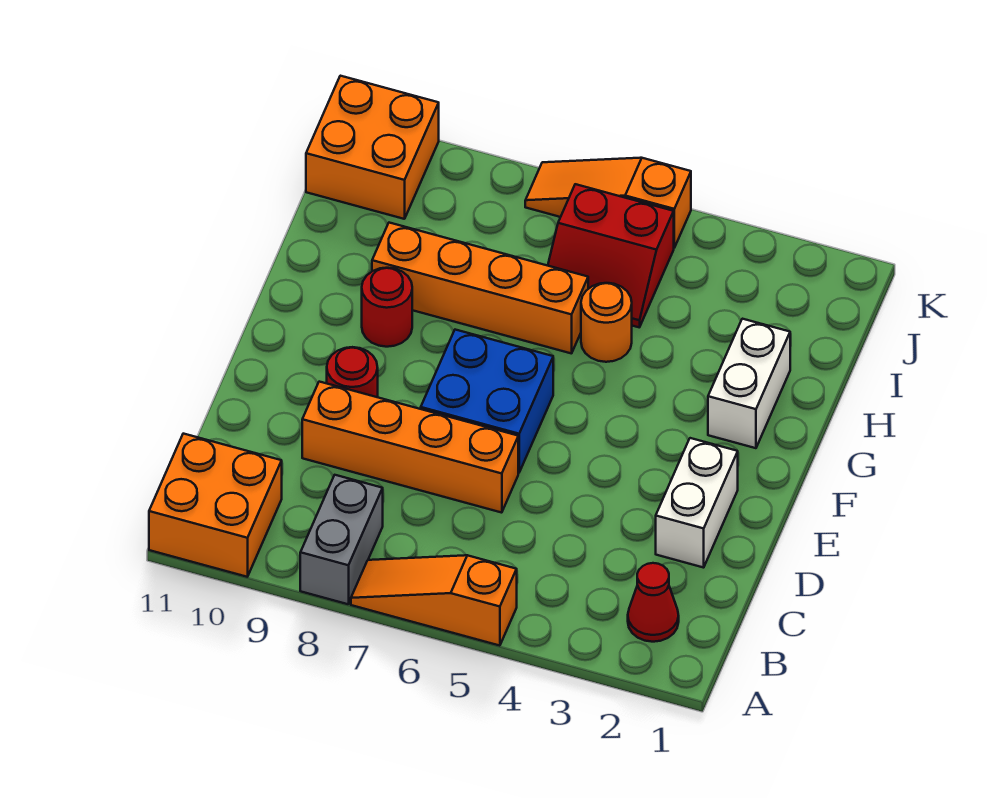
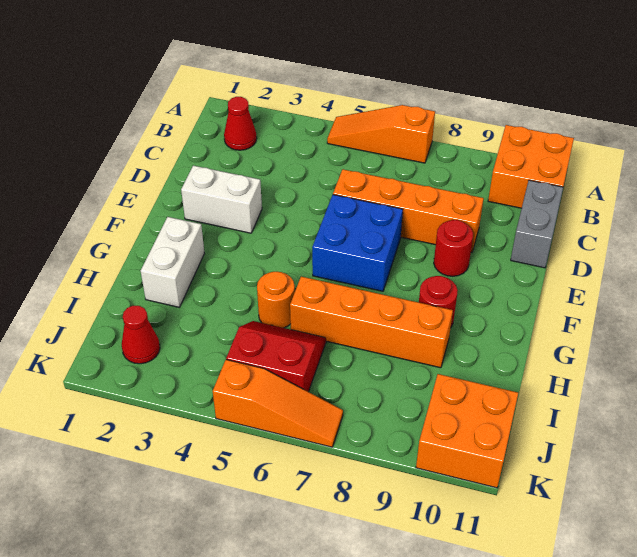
orange slope A5:A7 level 1 top 5 -> orange slope A5:A7 level 1 top 7
grey brick A8:B8 level 1 -> grey brick C11:D11 level 1
white brick D2:E2 level 1 -> white brick E2:E3 level 1
none -> red cone J2 level 1

